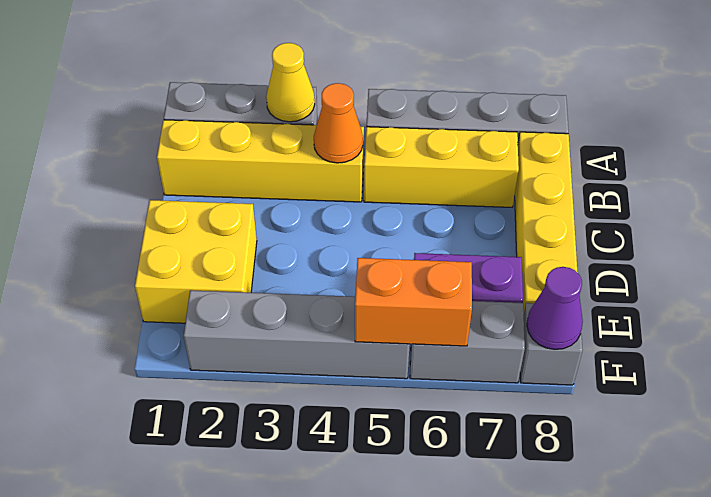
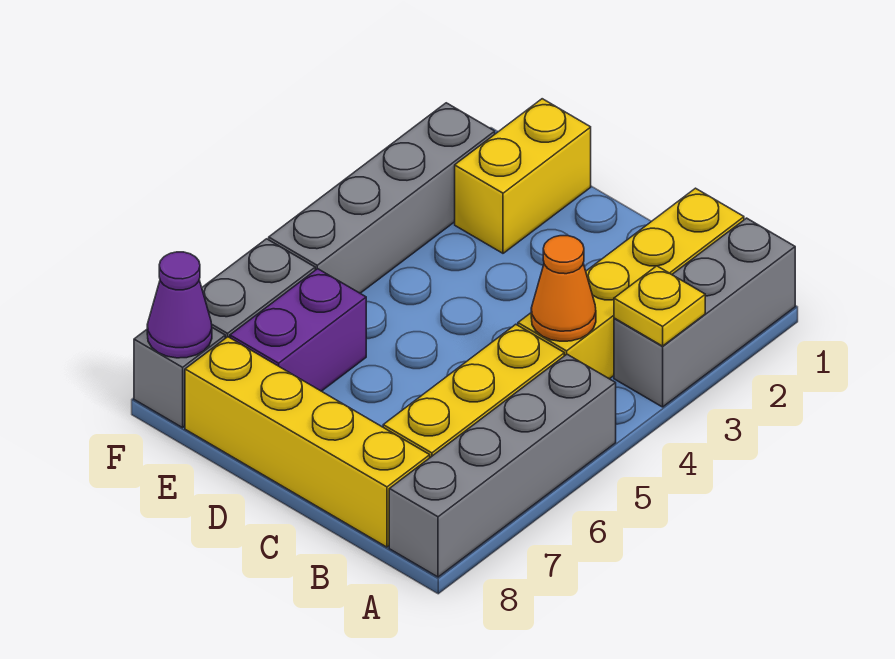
yellow cone A3 level 2 -> yellow plate A3 level 2
yellow brick D1:E2 level 1 -> yellow brick E1:E2 level 1
orange brick F5:F6 level 2 -> none

